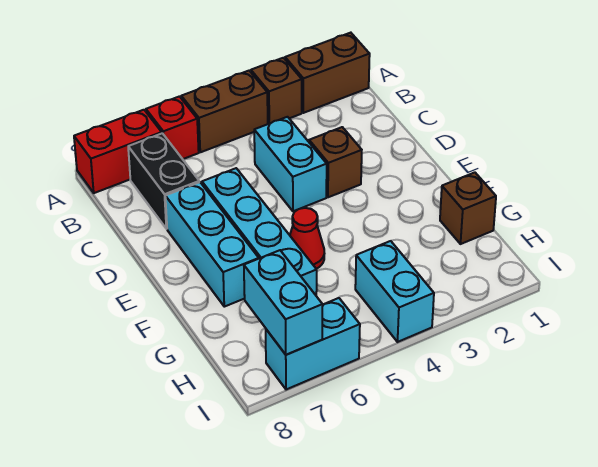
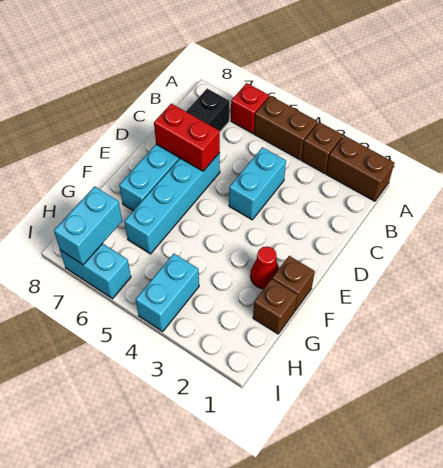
red brick A7:A8 level 1 -> red brick D6:D7 level 2
brown brick D3 level 1 -> brown brick F1 level 1
red cone F5 level 1 -> red cone F2 level 1

